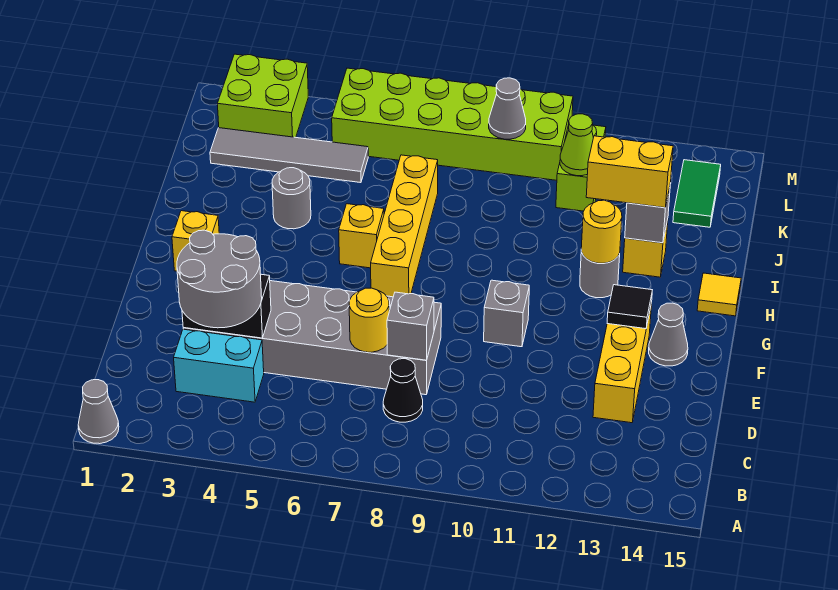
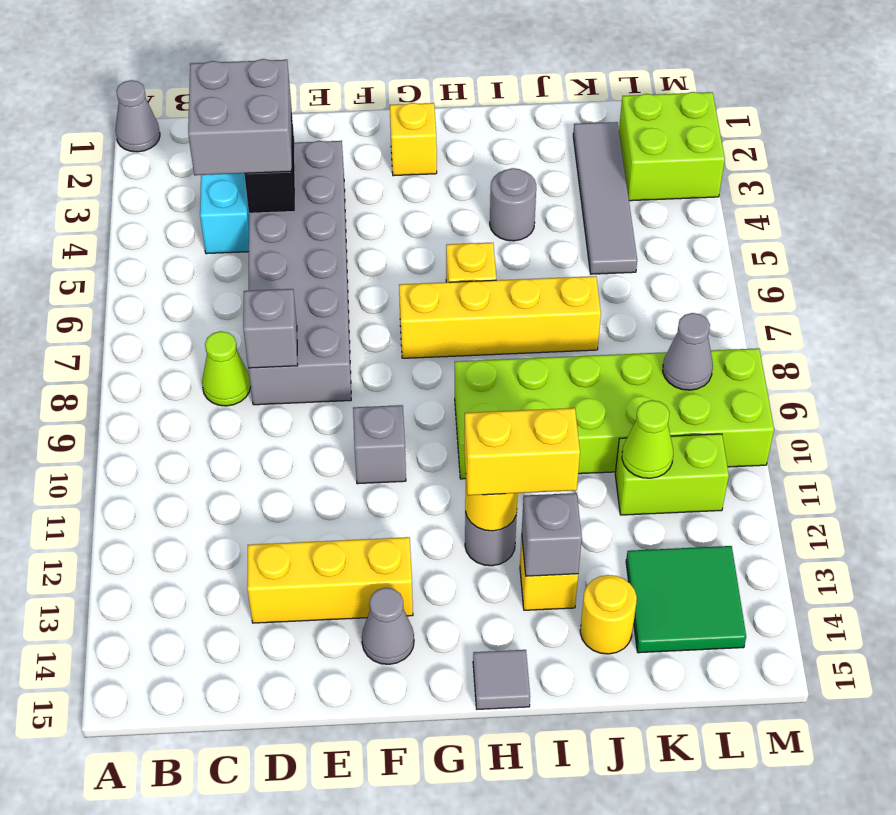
grey round brick C3:D4 level 3 -> grey brick C3:D4 level 3
black cone C8 level 1 -> lime cone C8 level 1
yellow round brick D7 level 2 -> yellow round brick J14 level 1
black tile F13 level 2 -> none
yellow tile H15 level 1 -> grey tile H15 level 1
yellow brick I12:I13 level 3 -> yellow brick H12:I12 level 3
green tile K14:L14 level 1 -> green tile K13:L14 level 1
lime brick L5:M10 level 1 -> lime brick H9:M10 level 1

